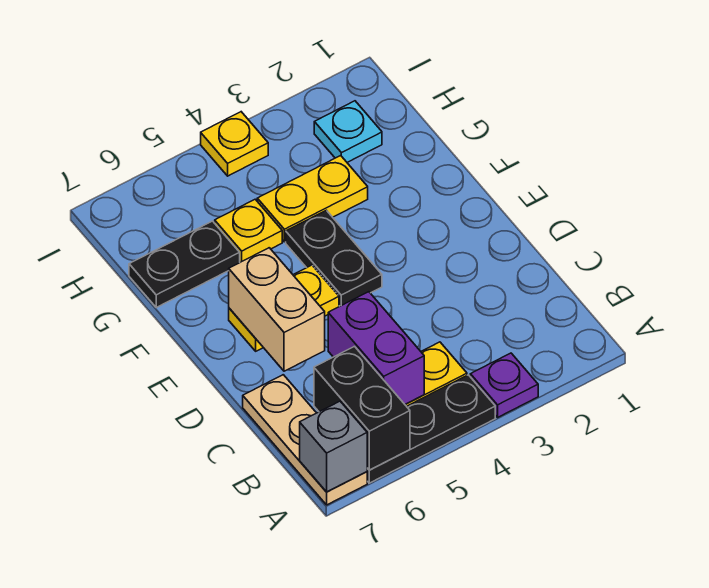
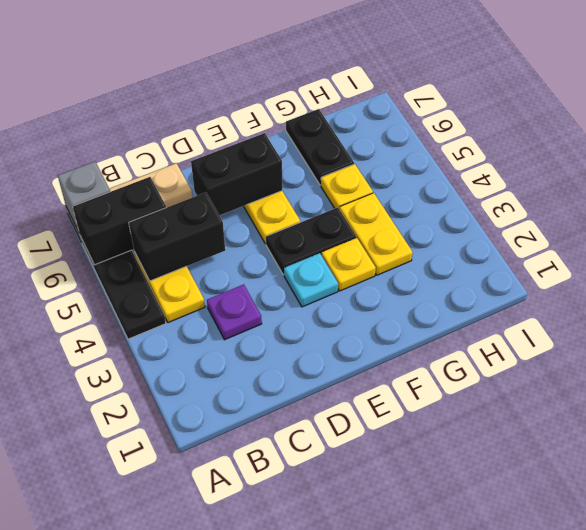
purple plate A3 level 1 -> purple plate C3 level 1
purple brick B5:C5 level 2 -> black brick B5:C5 level 2
tan brick D6:E6 level 2 -> black brick D6:E6 level 2
cyan plate H2 level 1 -> cyan plate E3 level 1
yellow plate I4 level 1 -> yellow plate F3 level 1

